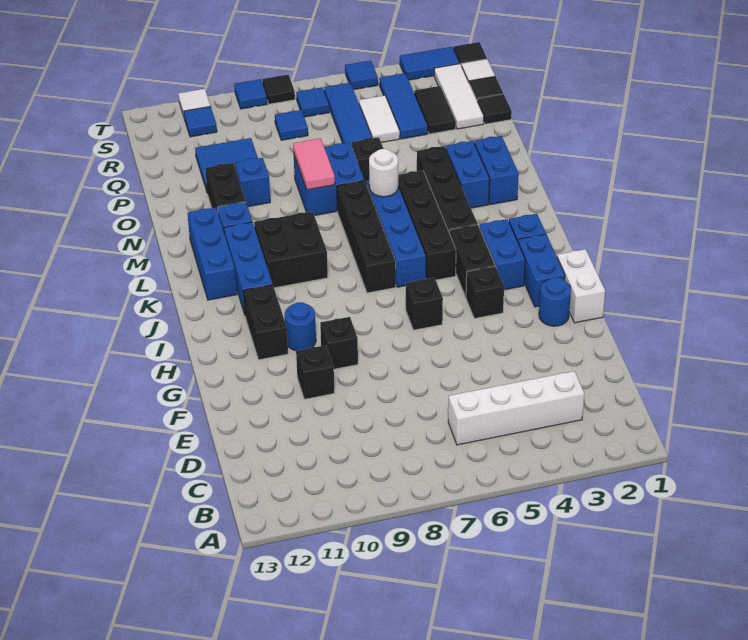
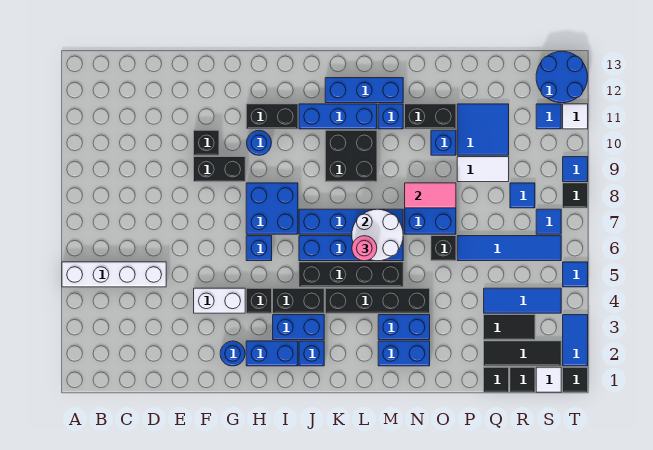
white brick C3:C6 level 1 -> white brick A5:D5 level 1
white brick G1:H1 level 1 -> white brick F4:G4 level 1
black brick G9 level 1 -> black brick F9:G9 level 1
black brick H6 level 1 -> blue brick H6 level 1
none -> blue brick H7:I8 level 1
black brick J7:M7 level 1 -> blue brick J7:M7 level 1
none -> pink round brick L6 level 3
white round brick M6 level 2 -> white round brick L6:M7 level 2
white tile Q2:S2 level 1 -> black tile Q2:S2 level 1
white tile Q5:R5 level 1 -> white tile P9:Q9 level 1
none -> blue round brick S12:T13 level 1

